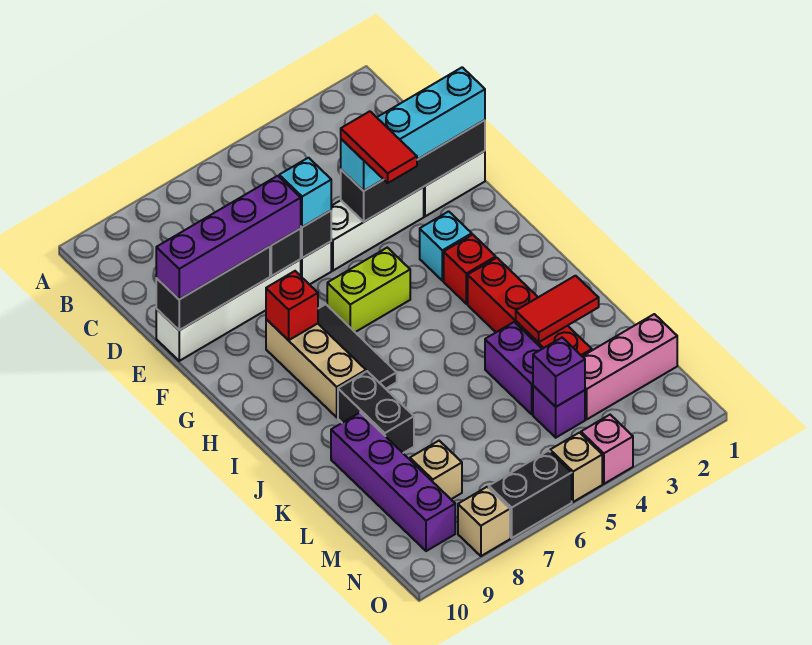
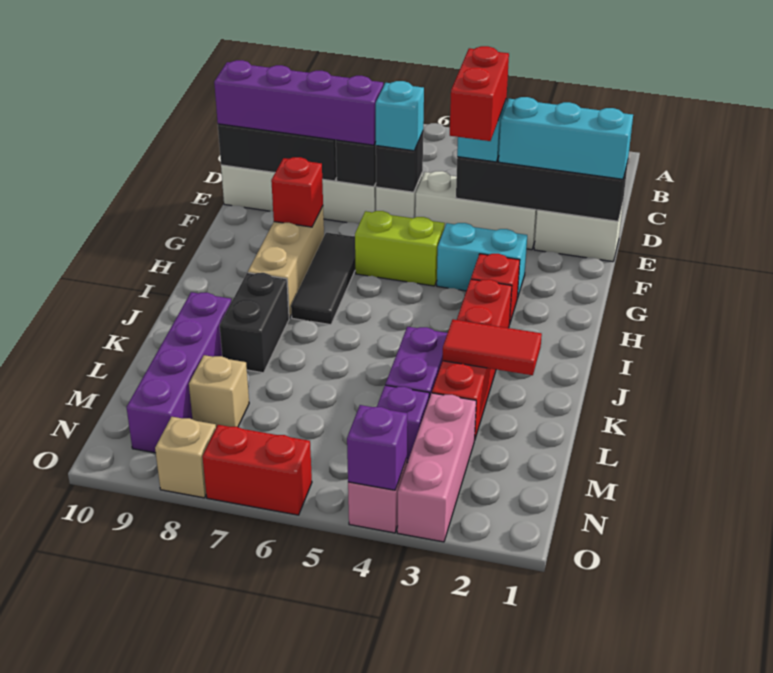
red tile E4:F4 level 4 -> red brick E4:F4 level 4
cyan brick G3 level 1 -> cyan brick G3:G4 level 1
pink brick M1:M3 level 1 -> pink brick M3:O3 level 1
purple brick M4 level 2 -> purple brick O4 level 2
tan brick O5 level 1 -> none
black brick O6:O7 level 1 -> red brick O6:O7 level 1

